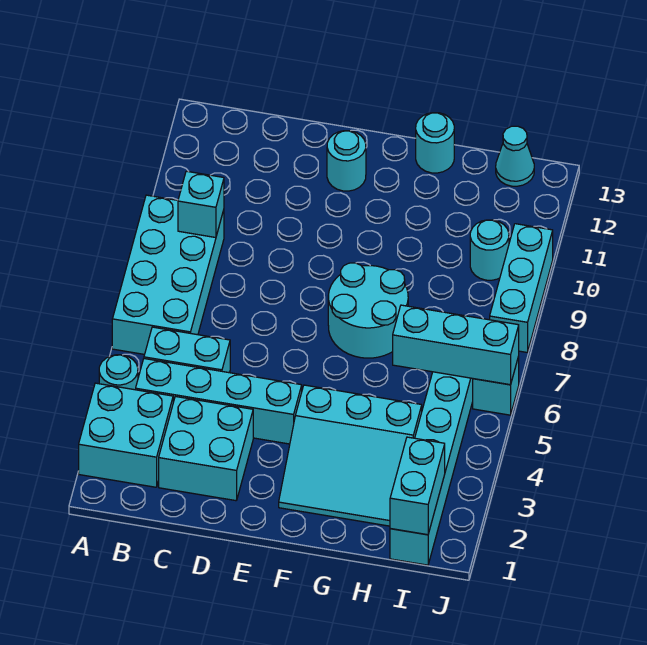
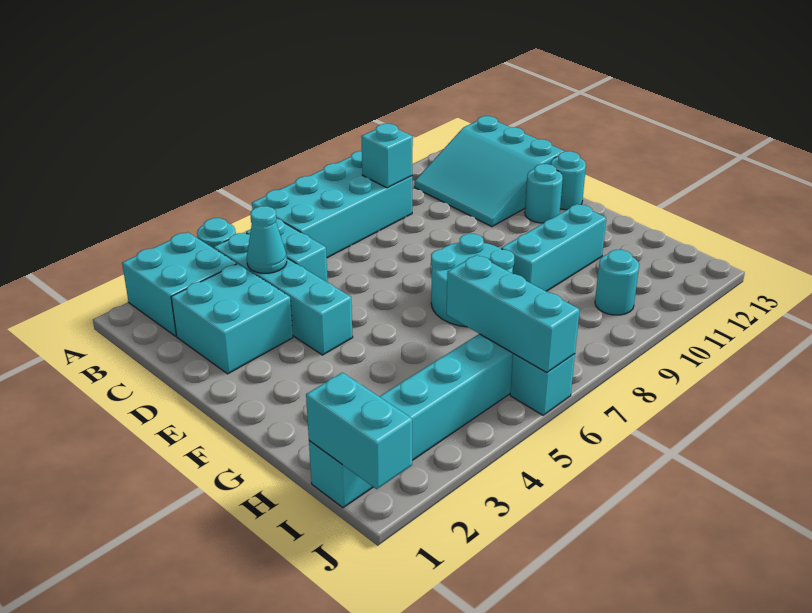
cyan slope F2:H4 level 1 top 4 -> cyan slope B11:D13 level 1 top 13
cyan round brick G13 level 1 -> cyan round brick E13 level 1
cyan brick I1:I2 level 2 -> cyan brick I1:J1 level 2
cyan cone I13 level 1 -> cyan cone C4 level 2
cyan brick J8:J10 level 1 -> cyan brick G9:G11 level 1

